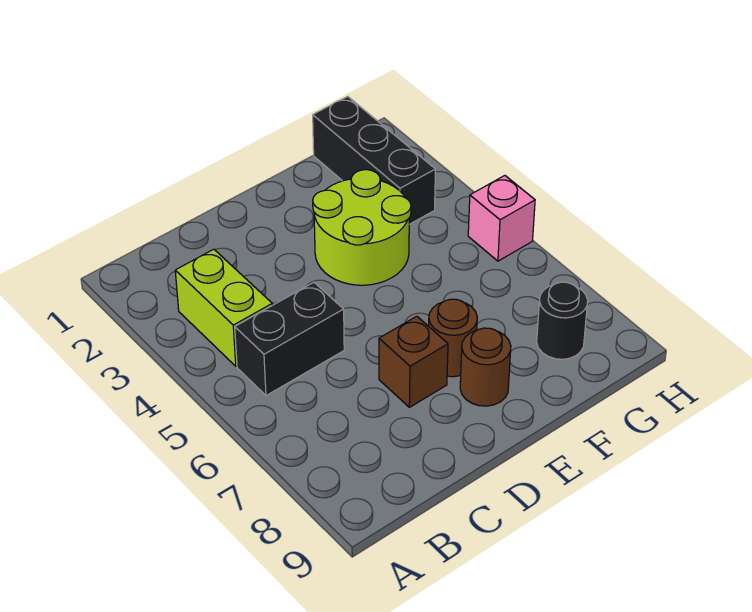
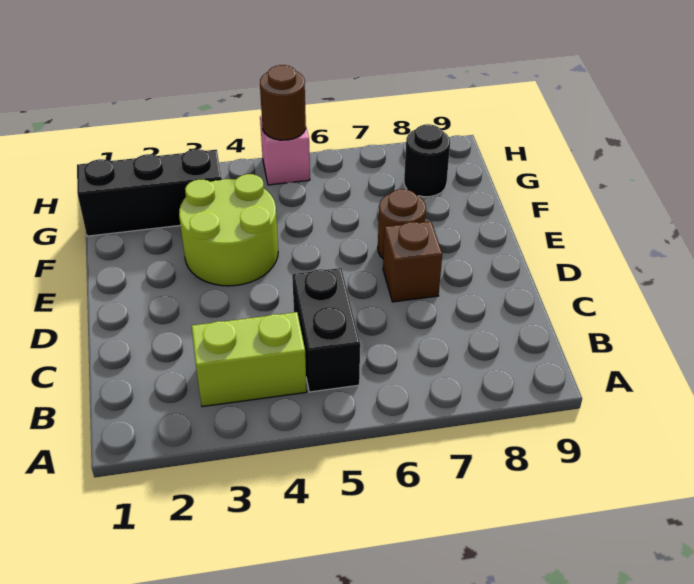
brown round brick E8 level 1 -> brown round brick H5 level 2

